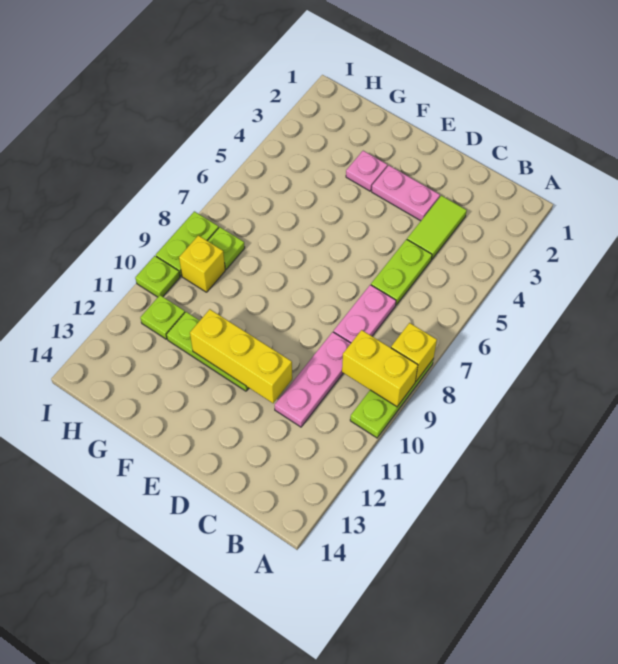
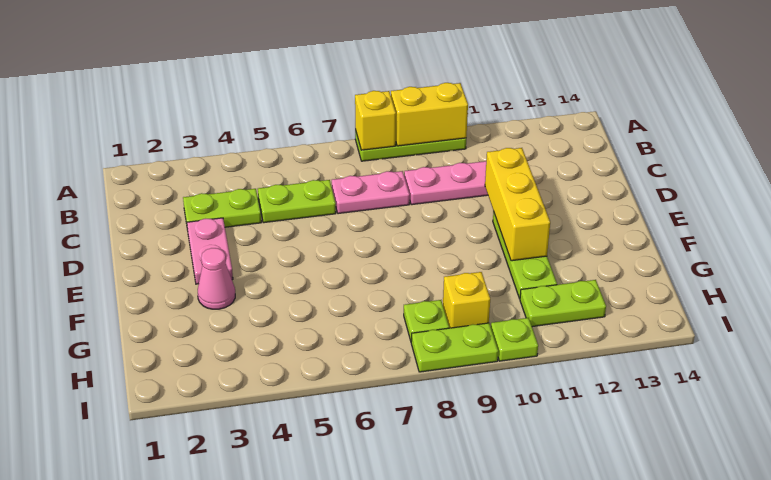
yellow brick A9:B9 level 2 -> yellow brick A9:A10 level 2
lime tile C3:C4 level 1 -> lime plate C3:C4 level 1
pink plate F3 level 1 -> pink cone F3 level 1
lime plate H11 level 1 -> lime plate H11:H12 level 1

